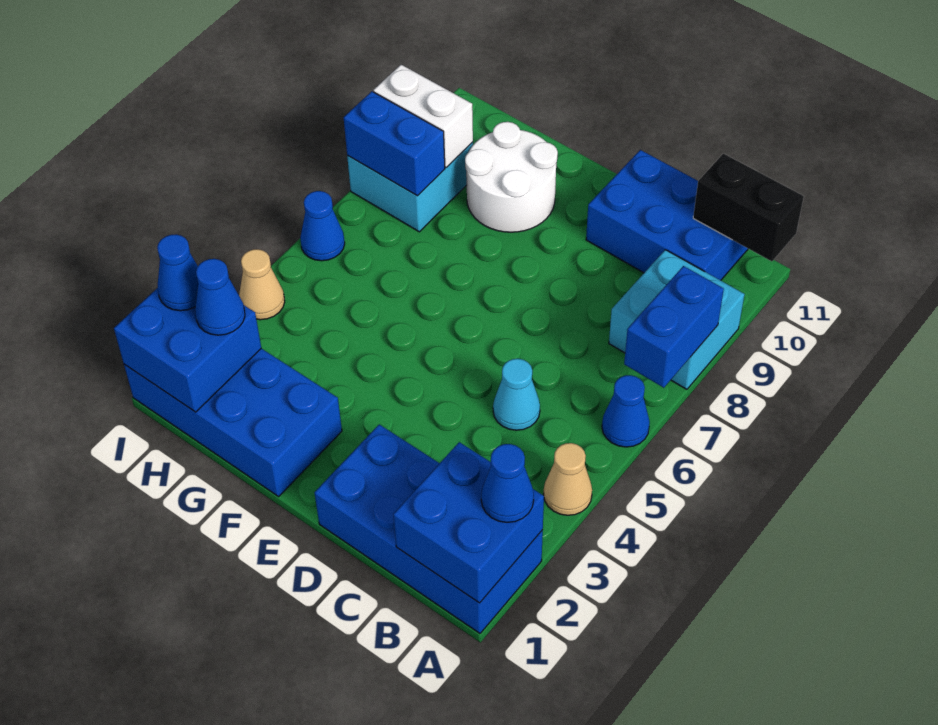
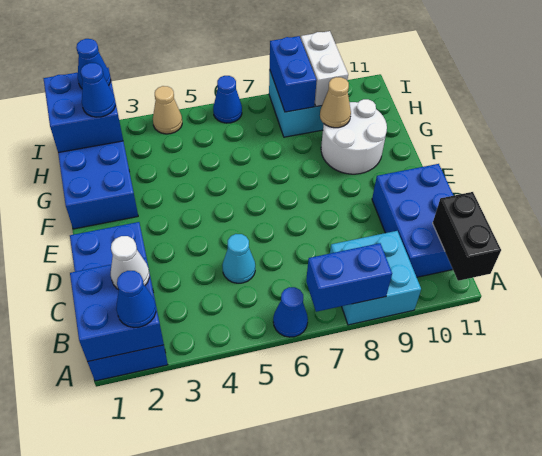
tan cone A4 level 1 -> tan cone G9 level 2
none -> white cone B2 level 3

